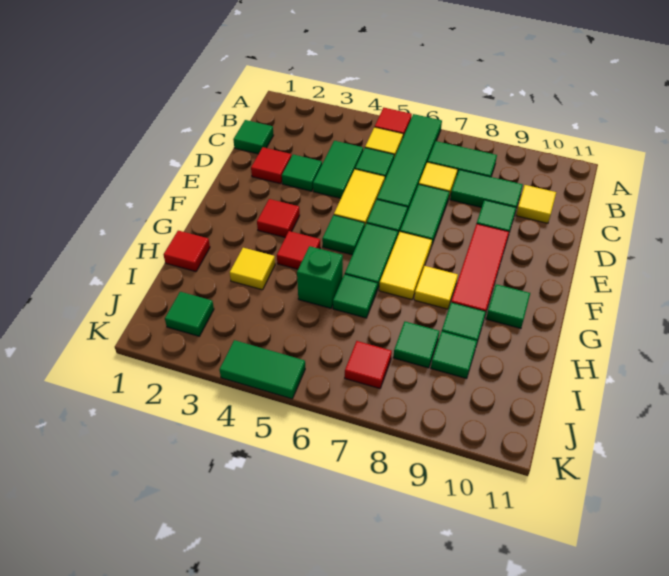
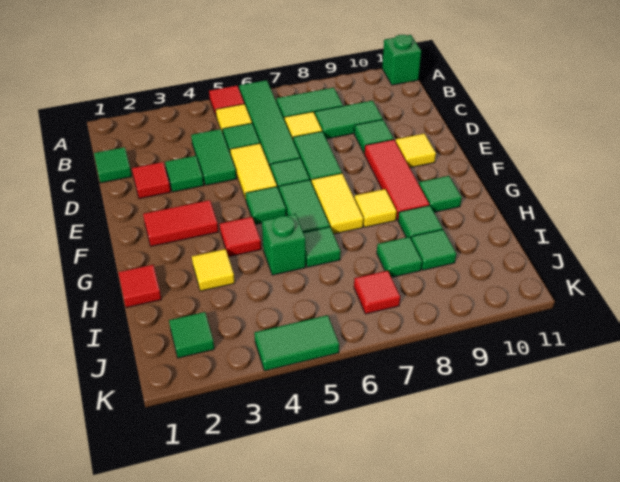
none -> green brick A11 level 1
yellow tile C10 level 1 -> yellow tile E10 level 1
red tile F3 level 1 -> red tile F2:F3 level 1

